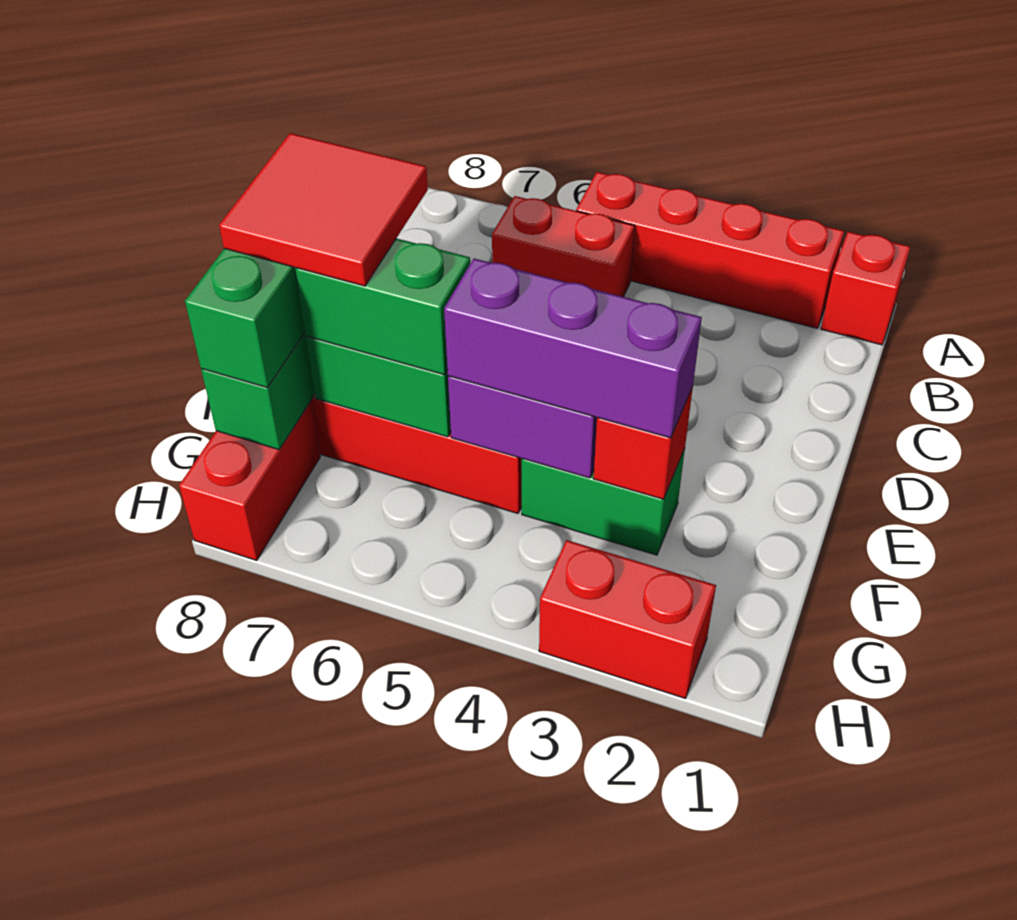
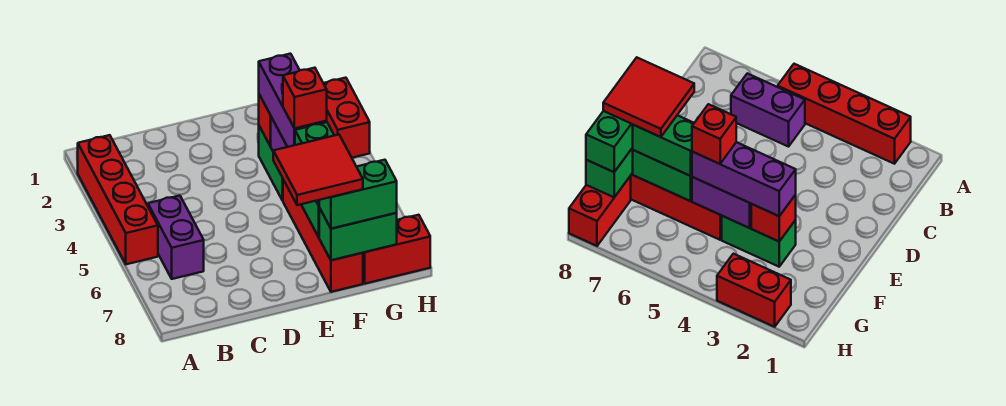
red brick A1 level 1 -> red brick F5 level 4
red brick B5:B6 level 1 -> purple brick B5:B6 level 1

